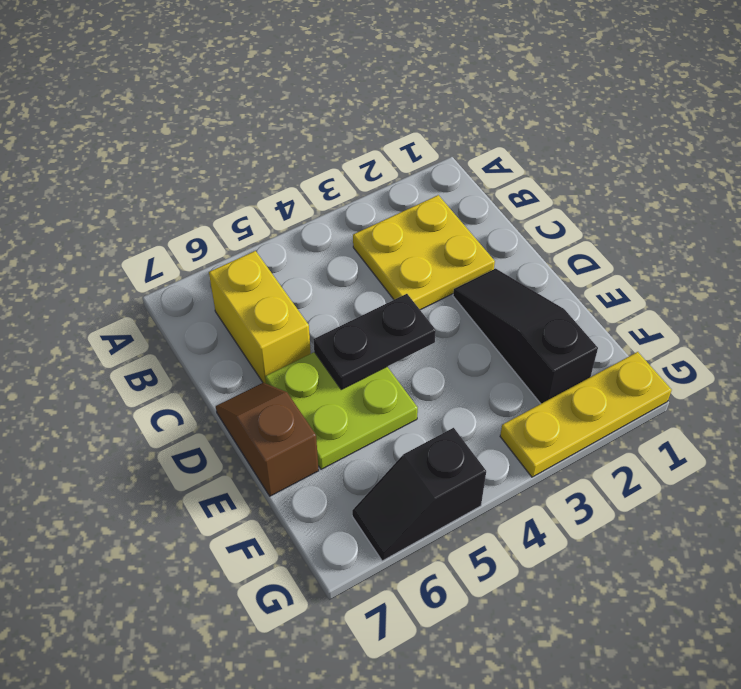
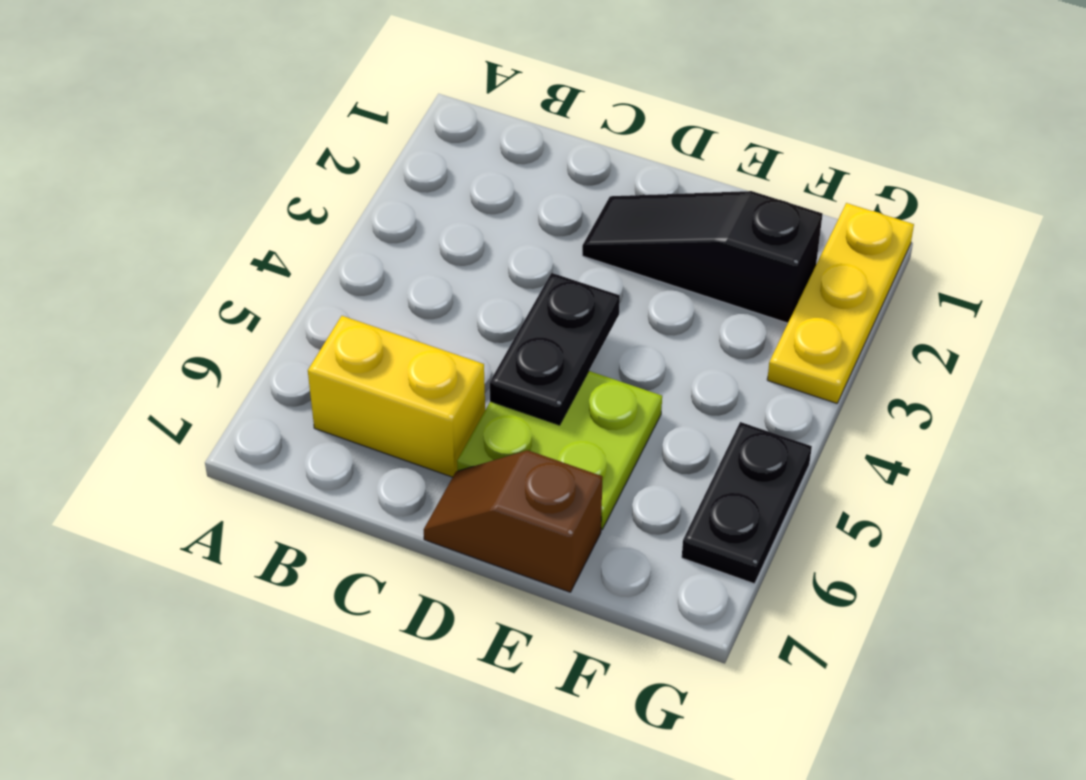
yellow plate B2:C3 level 1 -> none
black slope G5:G6 level 1 top 5 -> black plate G5:G6 level 1

